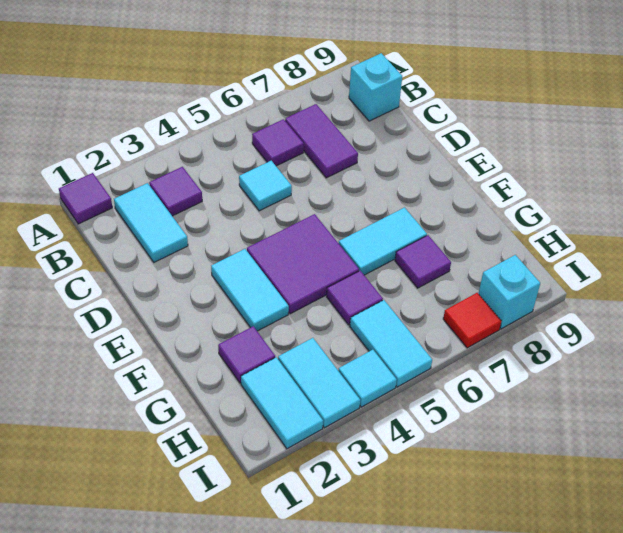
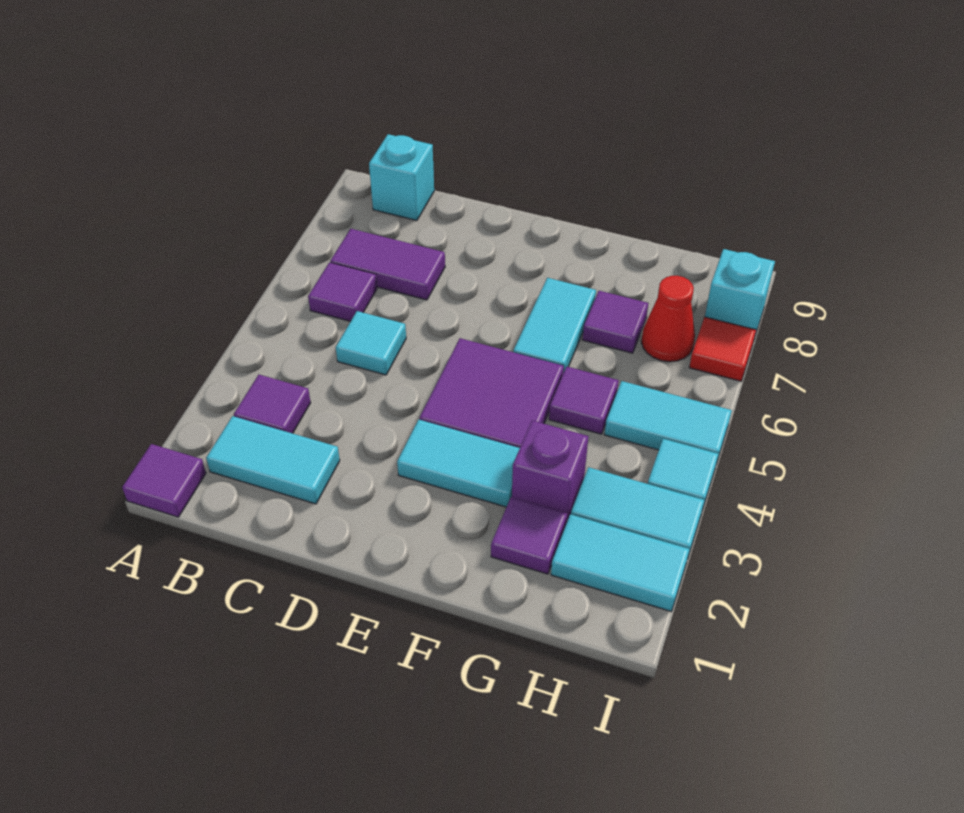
none -> purple brick G3 level 1
none -> red cone H7 level 1

